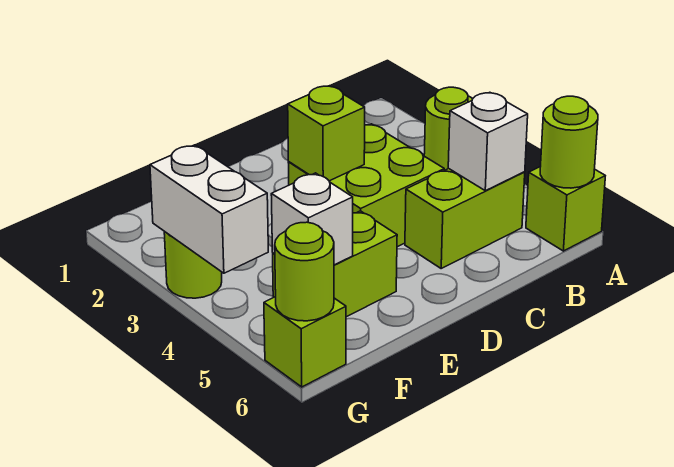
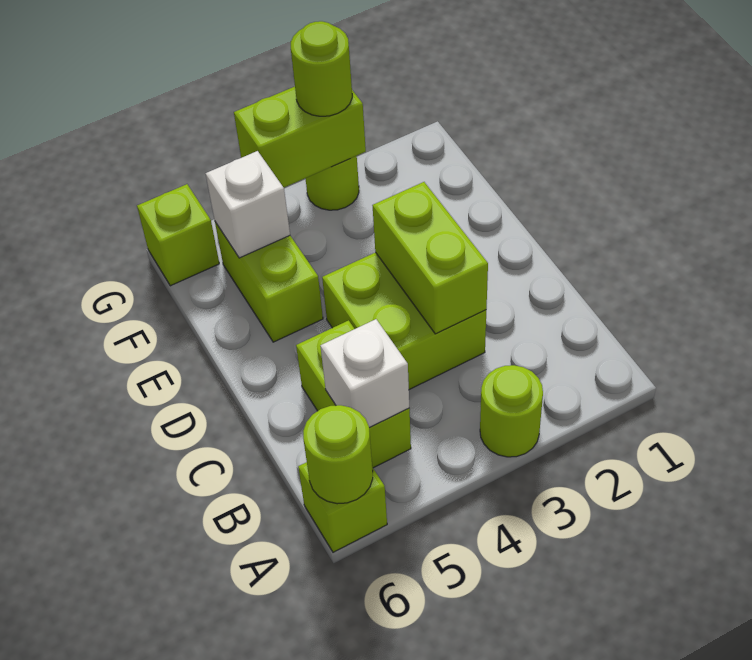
lime brick D3 level 2 -> lime brick C3:D3 level 2
white brick G3:G4 level 2 -> lime brick G3:G4 level 2
lime round brick G6 level 2 -> lime round brick G3 level 3

